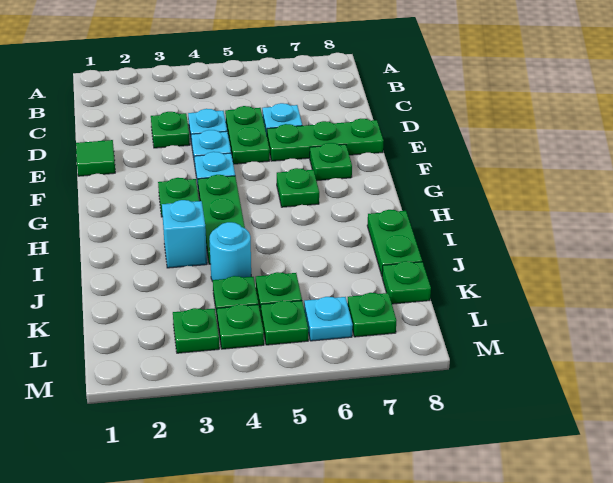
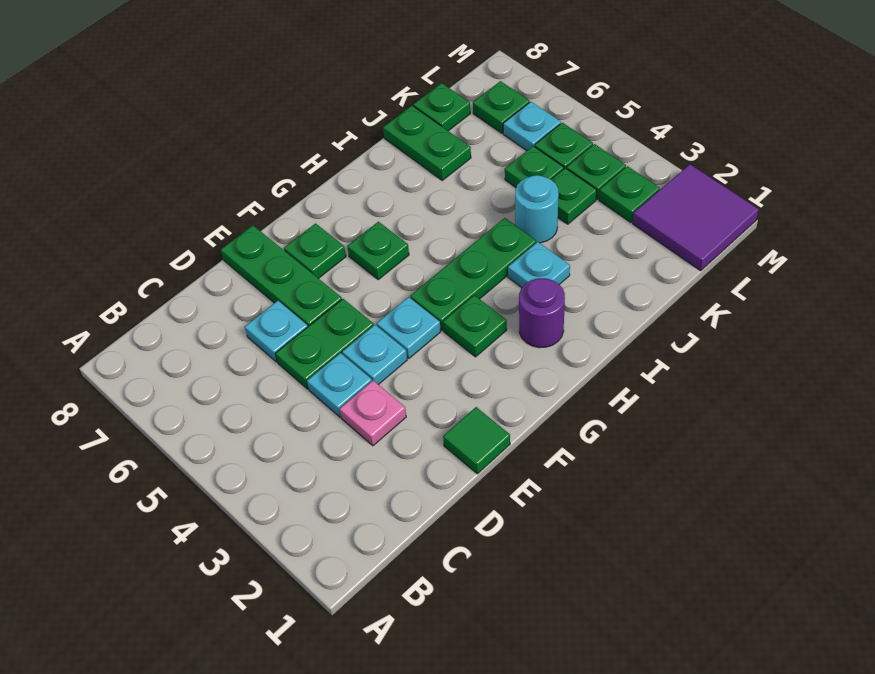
green plate D3 level 1 -> pink plate D3 level 1
none -> purple round brick H2 level 1
cyan brick I3 level 1 -> cyan plate I3 level 1
green plate I8:J8 level 1 -> green plate J7:J8 level 1
none -> purple tile L1:M2 level 1

